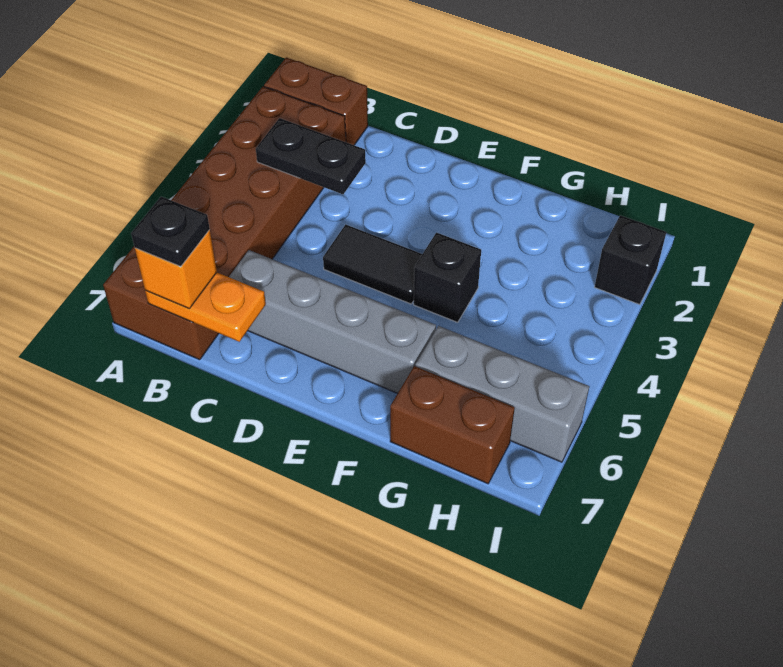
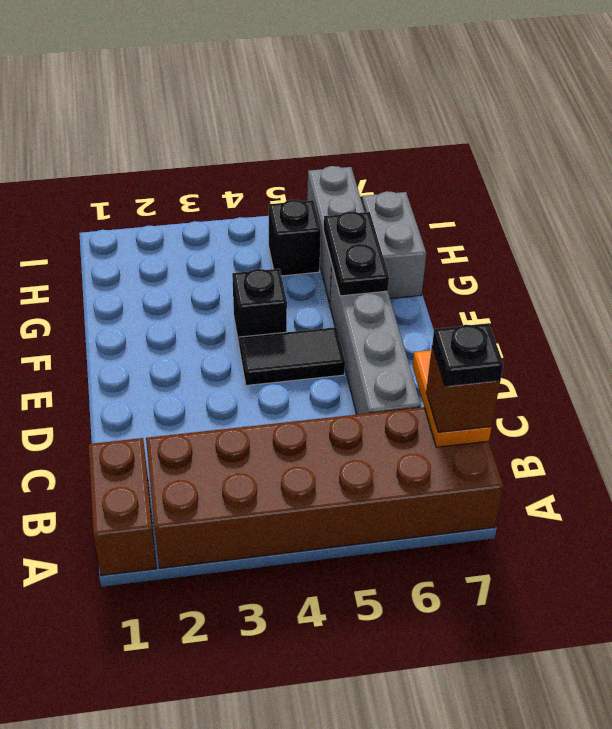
black plate B3:C3 level 2 -> black plate F6:G6 level 2
orange brick B7 level 3 -> brown brick B7 level 3
black tile D4:E4 level 1 -> black tile E4:E5 level 1
brown brick G7:H7 level 1 -> grey brick G7:H7 level 1
black brick I2 level 1 -> black brick H5 level 1

